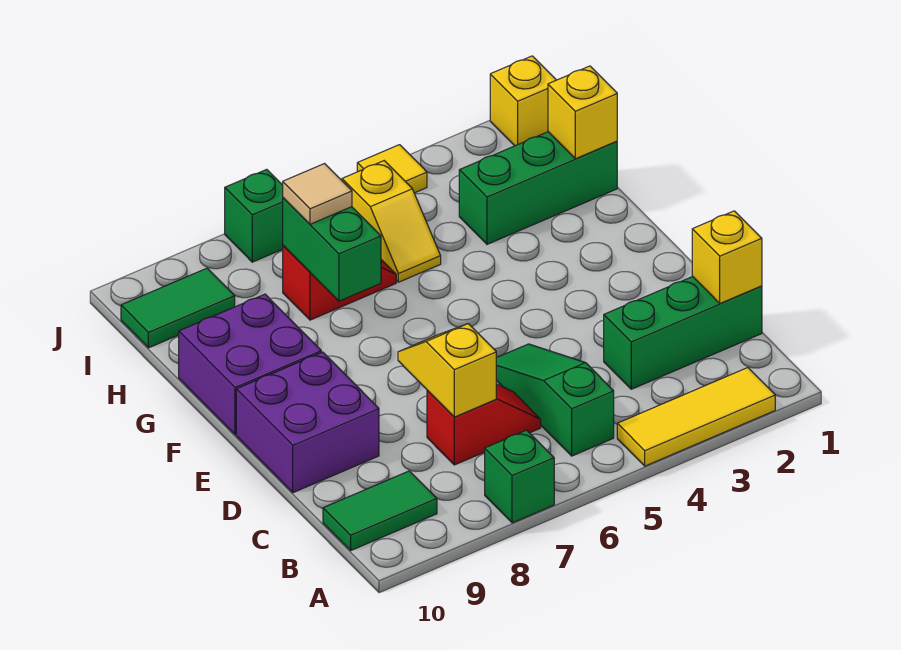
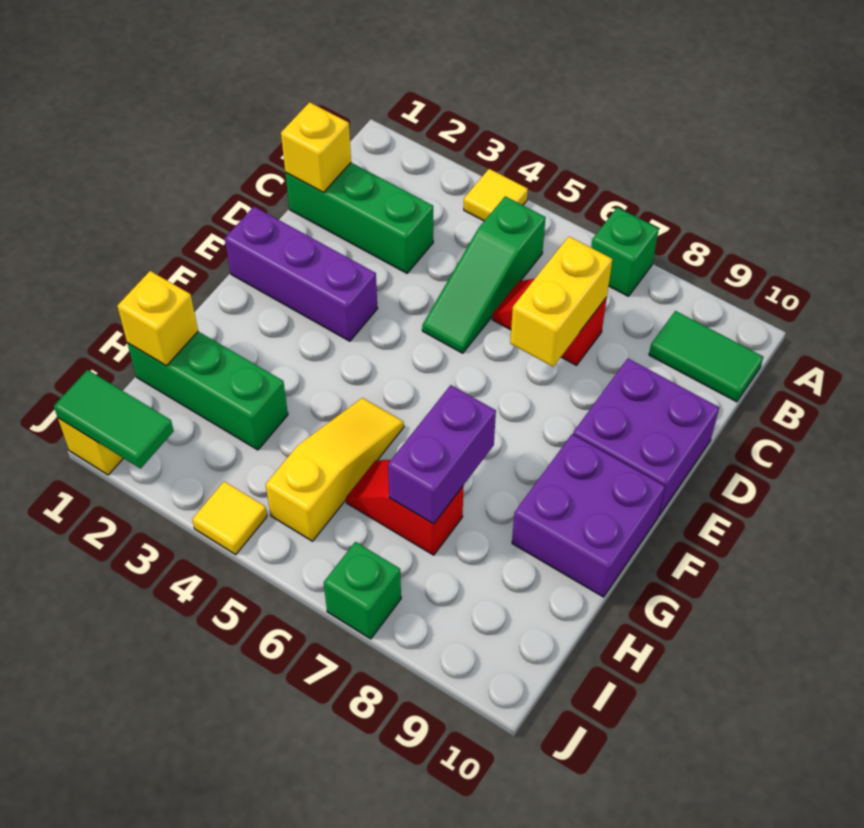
yellow tile A2:A4 level 1 -> yellow tile A4 level 1
yellow slope C7:D7 level 2 top C -> yellow brick C7:D7 level 2
none -> purple brick E1:E3 level 1
green brick G7:H7 level 2 -> purple brick G7:H7 level 2
yellow slope H5:I5 level 1 top I -> yellow slope G5:I5 level 1 top I
tan tile H7 level 3 -> none
green tile I9:I10 level 1 -> green tile J1:J2 level 2

